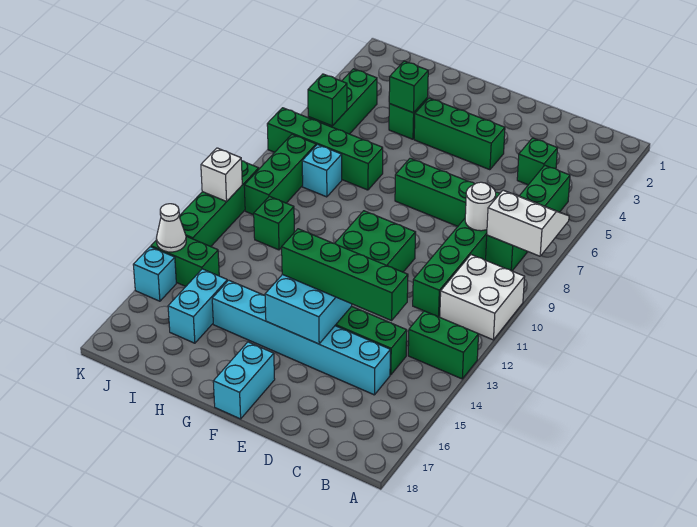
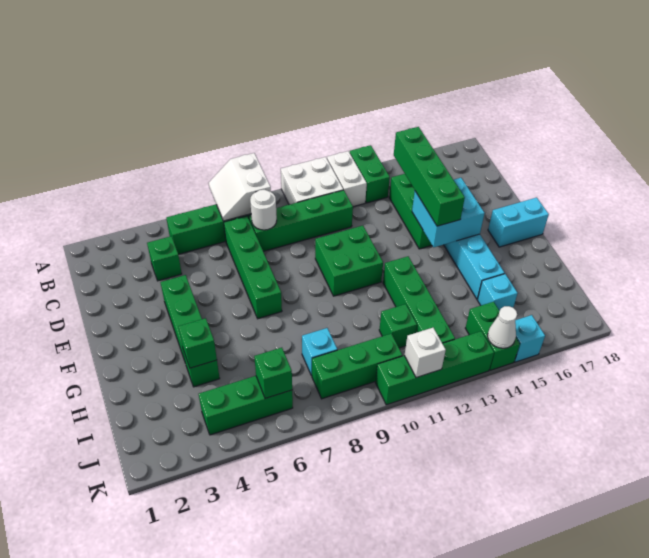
none -> white brick A12:B12 level 1
green brick H7:K7 level 1 -> green brick G12:J12 level 1
cyan brick I15:I16 level 1 -> cyan brick I15 level 1

